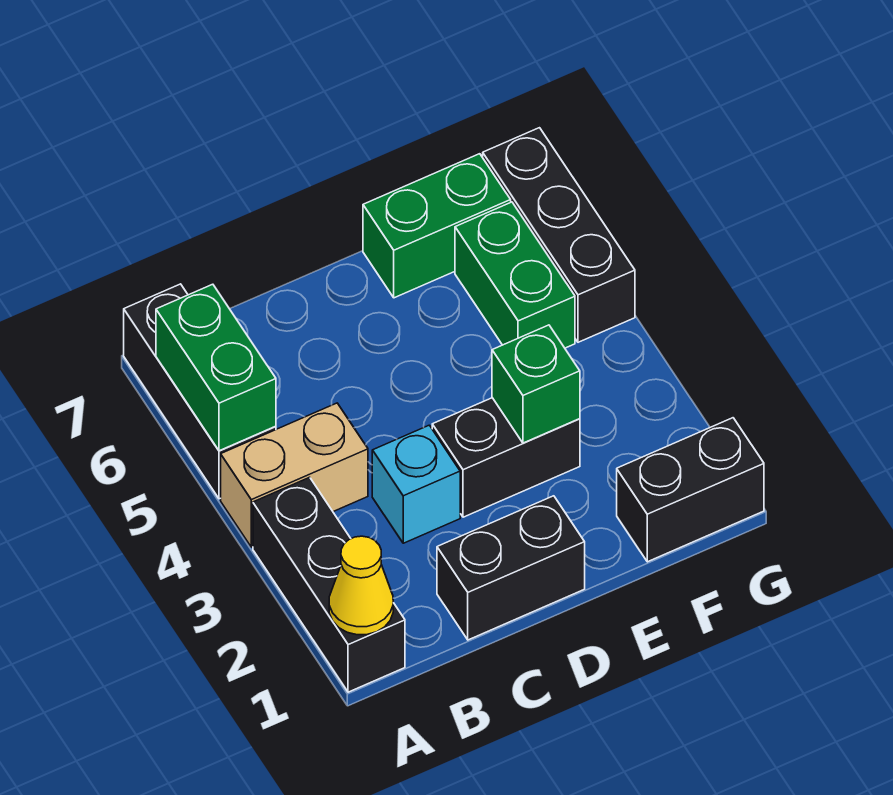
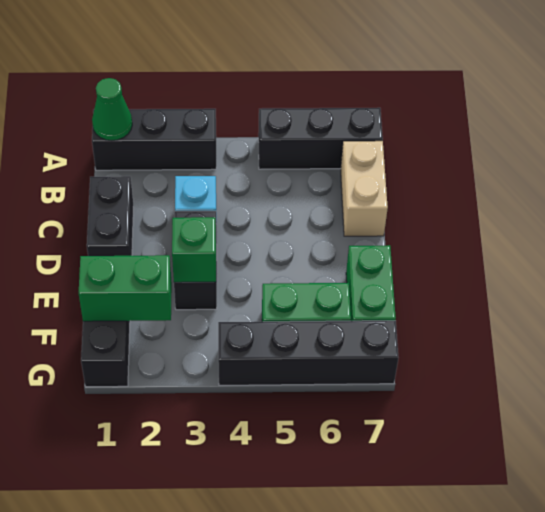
yellow cone A1 level 2 -> green cone A1 level 2
tan brick A4:B4 level 1 -> tan brick B7:C7 level 1
green brick A5:A6 level 2 -> green brick F1:F2 level 2
black brick G5:G7 level 1 -> black brick G4:G7 level 1

